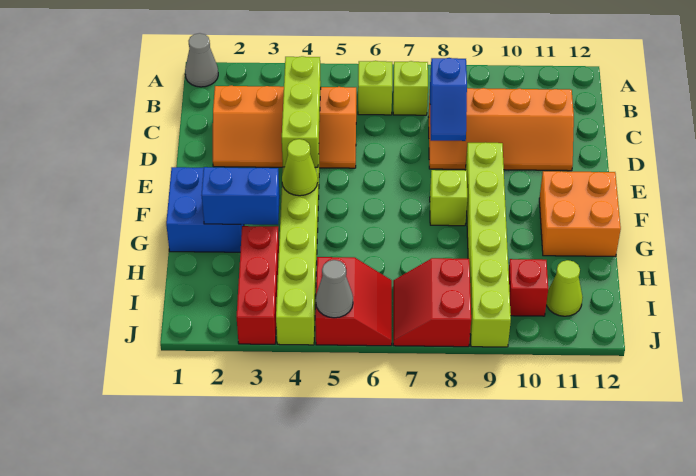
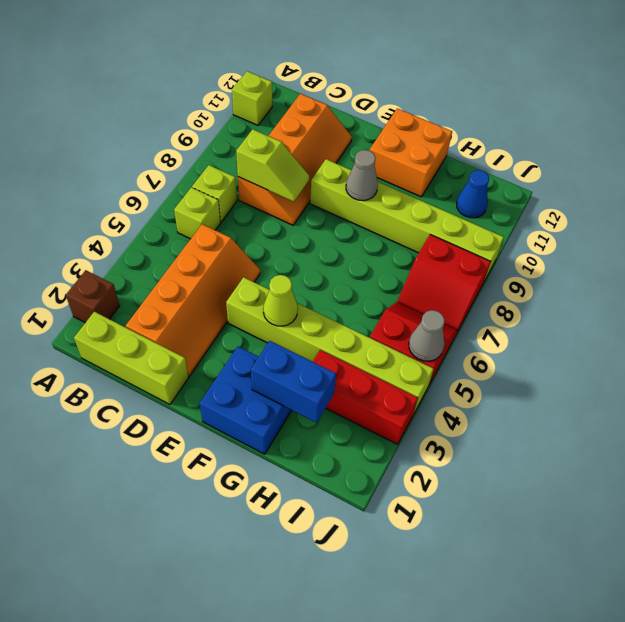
grey cone A1 level 1 -> grey cone F9 level 2
none -> brown brick A2 level 1
lime brick C4:E4 level 2 -> lime brick B1:D1 level 1
blue slope C8:D8 level 2 top C -> lime slope C8:D8 level 2 top C
lime brick F8 level 1 -> lime brick A11 level 1
blue brick G2:G3 level 2 -> blue brick G2:H2 level 2
red brick I10 level 1 -> none
lime cone I11 level 1 -> blue cone I11 level 1

